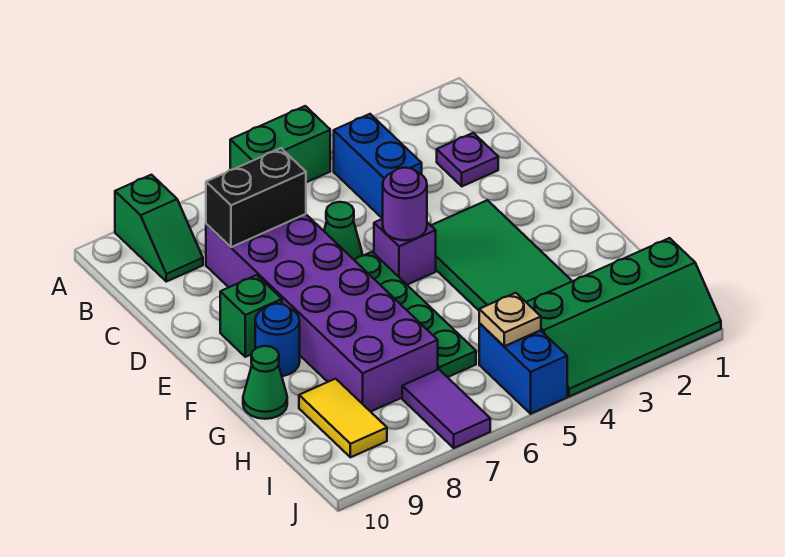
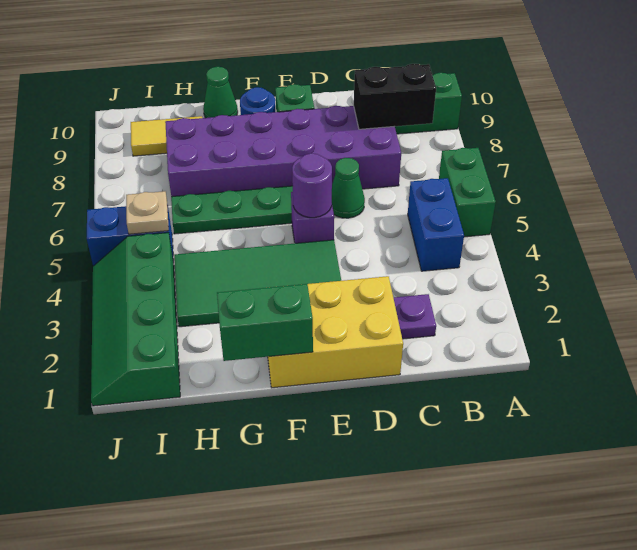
blue brick B4:C4 level 1 -> blue brick B4:B5 level 1
black brick C7:C8 level 2 -> black brick B8:C8 level 2
none -> yellow brick D1:F2 level 1
none -> green brick F1:G1 level 2
purple tile I7:J7 level 1 -> none

